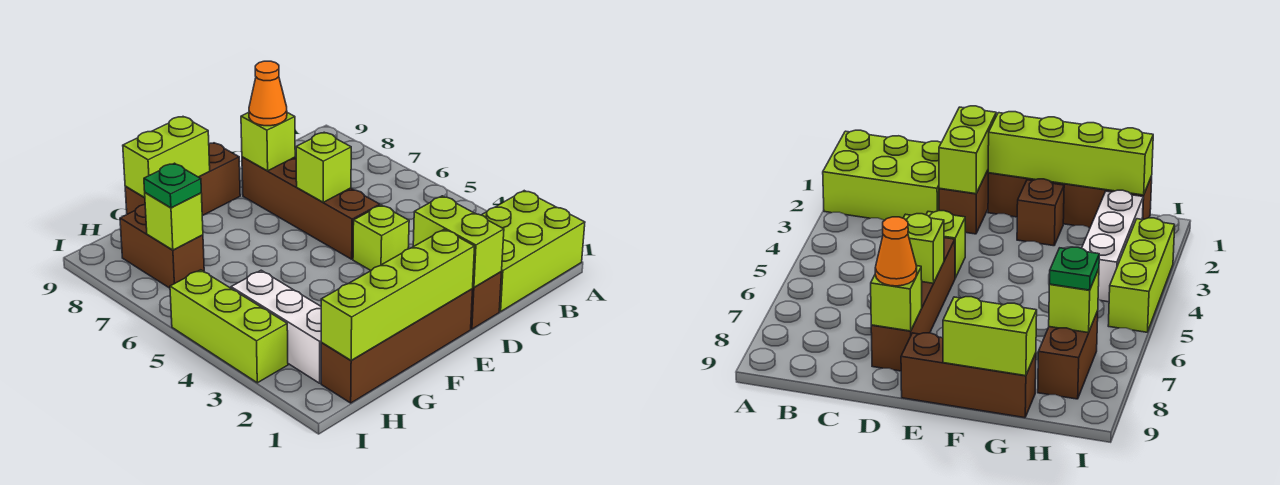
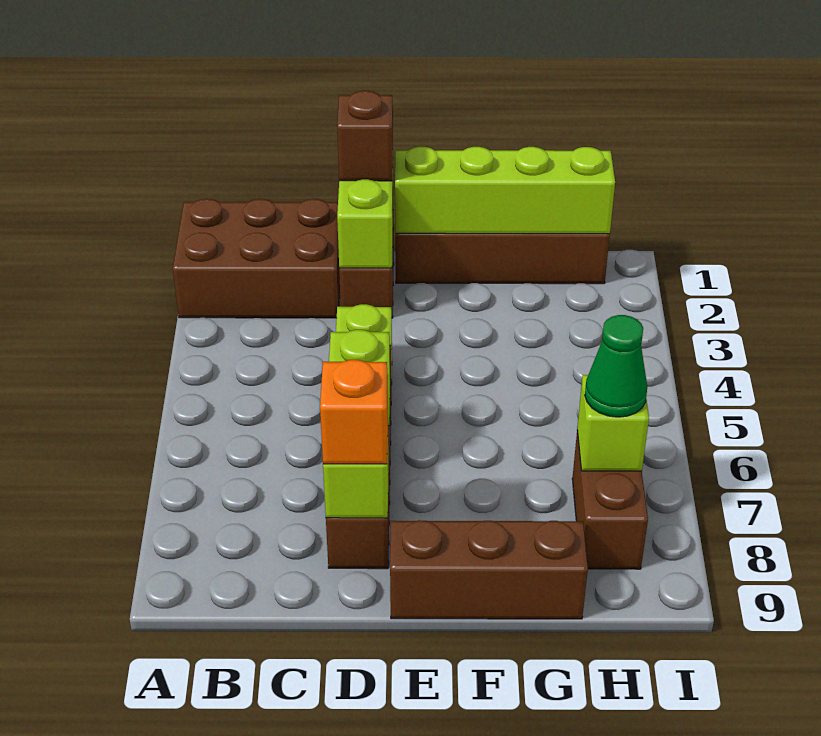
lime brick A1:C2 level 1 -> brown brick A1:C2 level 1
orange cone D8 level 3 -> orange brick D8 level 3
brown brick F2 level 1 -> brown brick D1 level 3
lime brick F9:G9 level 2 -> none
white brick H2:H4 level 1 -> none
green plate H7 level 3 -> green cone H7 level 3
lime brick I3:I5 level 1 -> none

